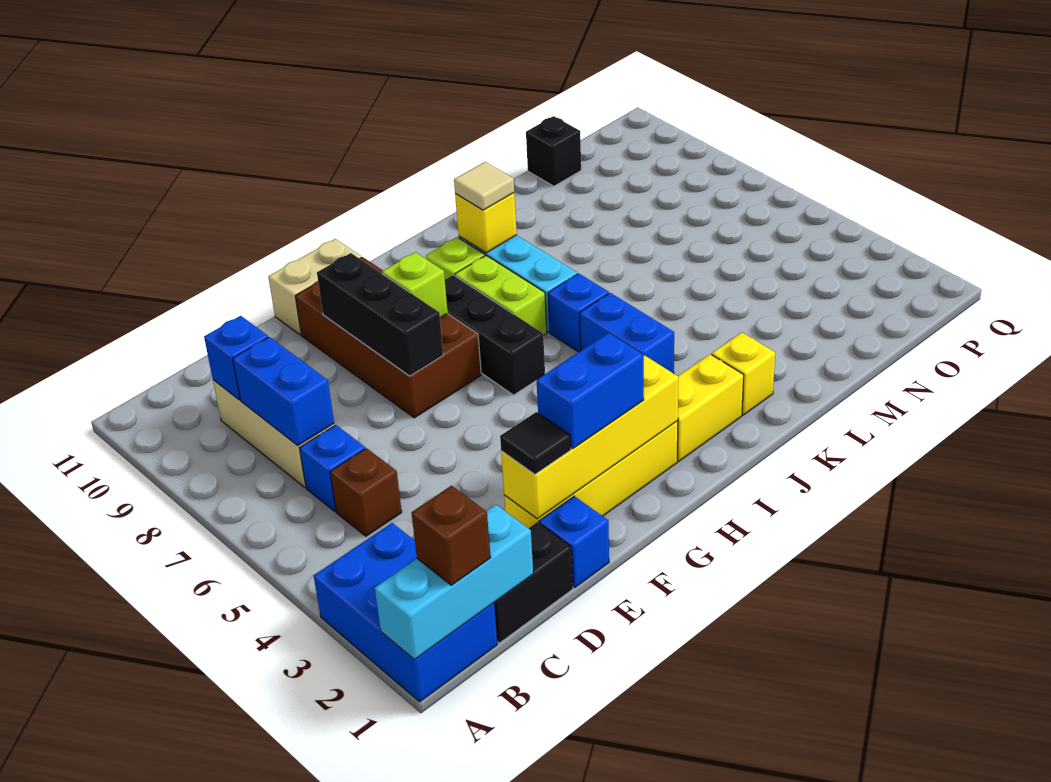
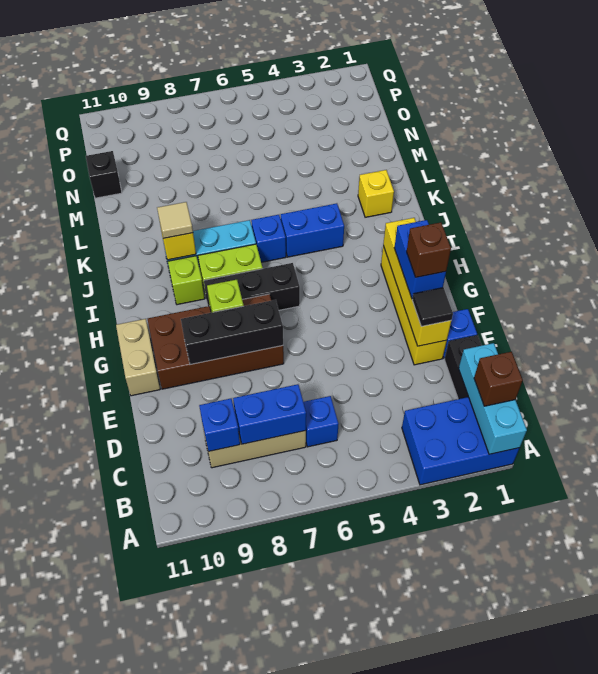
brown brick C5 level 1 -> brown brick F2 level 4
yellow brick I2:J2 level 1 -> none

